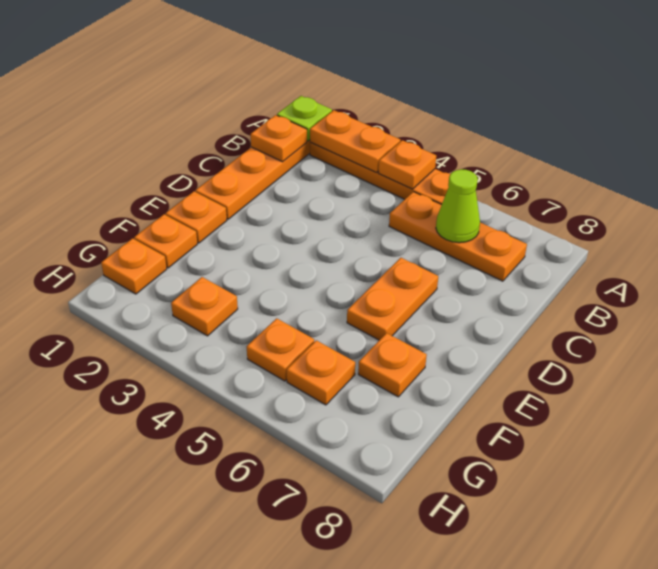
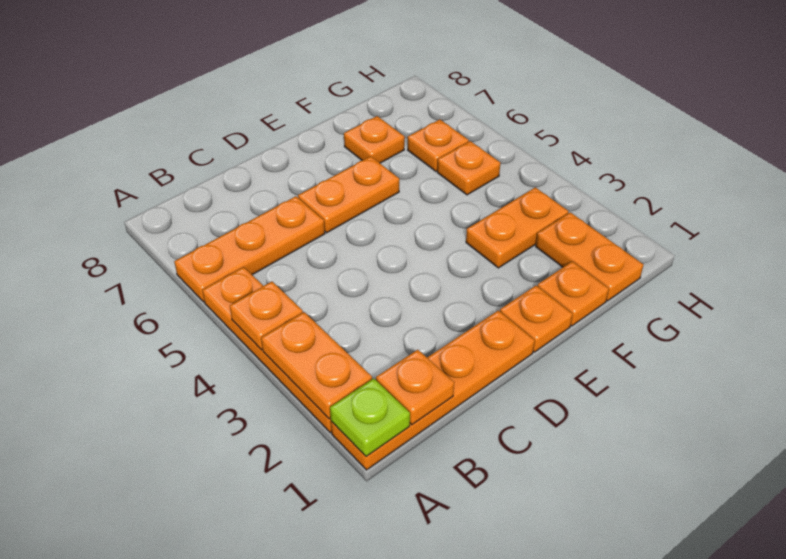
orange plate B5:B7 level 1 -> orange plate A6:C6 level 1
lime cone B6 level 2 -> none
orange plate G1 level 1 -> orange plate G1:G2 level 1
orange plate G3 level 1 -> orange plate F3:G3 level 1

